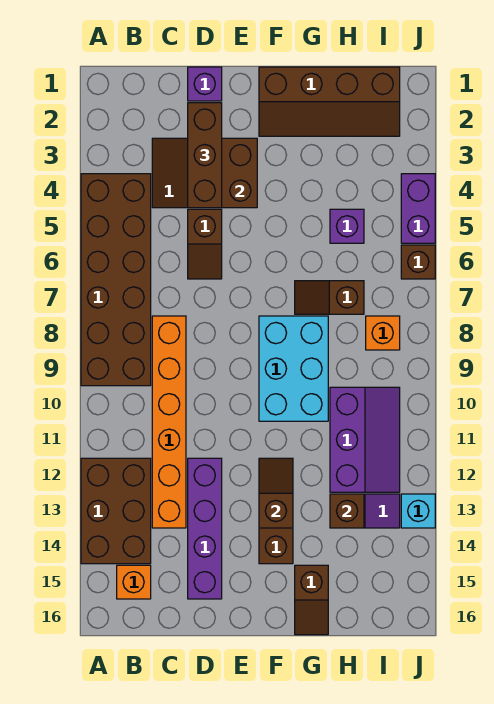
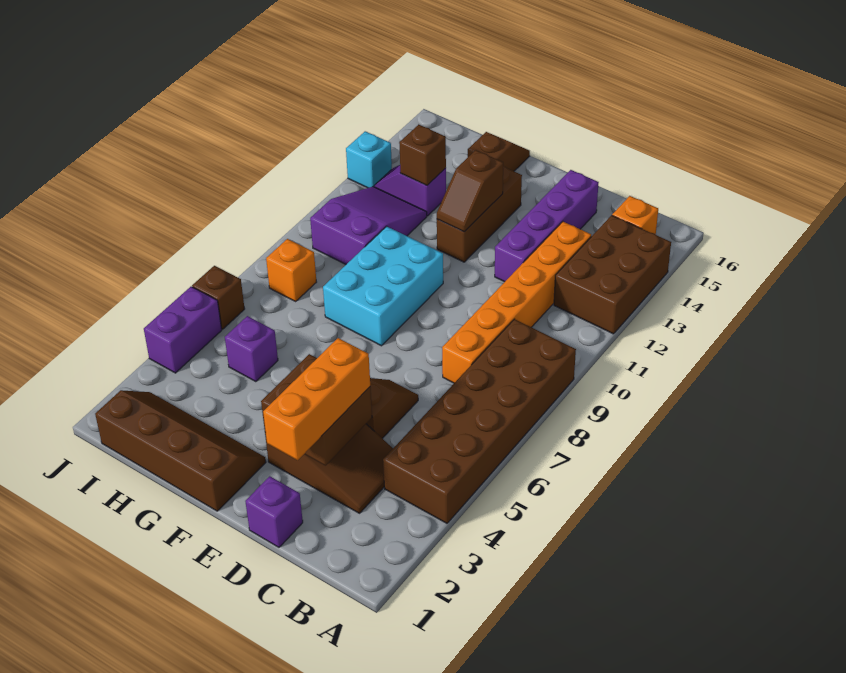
brown brick D2:D4 level 3 -> orange brick D2:D4 level 3
brown slope G7:H7 level 1 top H -> none
purple slope H10:I12 level 1 top H -> purple slope H10:I12 level 1 top 10

